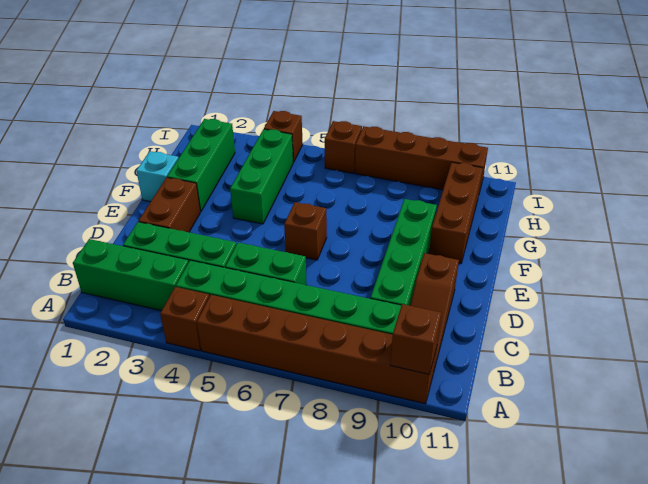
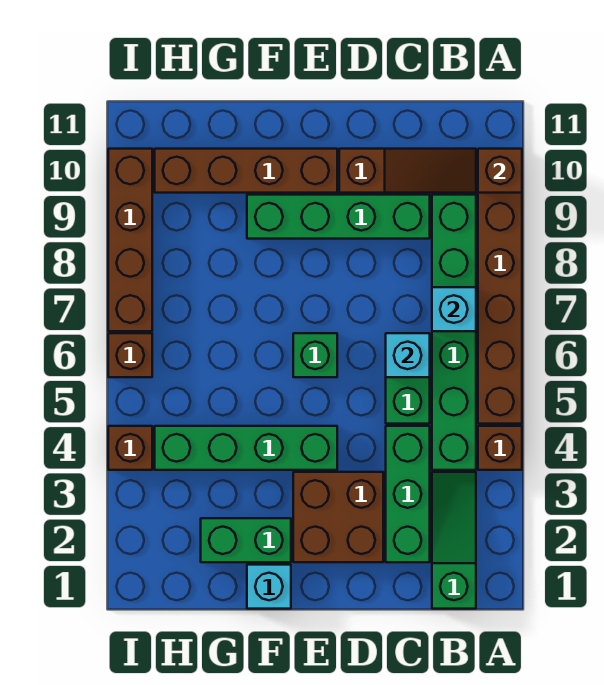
green brick B1:B3 level 1 -> green slope B1:B3 level 1 top 1
none -> cyan brick B7 level 2
none -> cyan brick C6 level 2
brown brick D2:E2 level 1 -> brown brick D2:E3 level 1
brown brick E6 level 1 -> green brick E6 level 1
green brick F2:H2 level 1 -> green brick F2:G2 level 1
green brick F4:H4 level 1 -> green brick E4:H4 level 1
brown brick F10:H10 level 1 -> brown brick E10:H10 level 1

